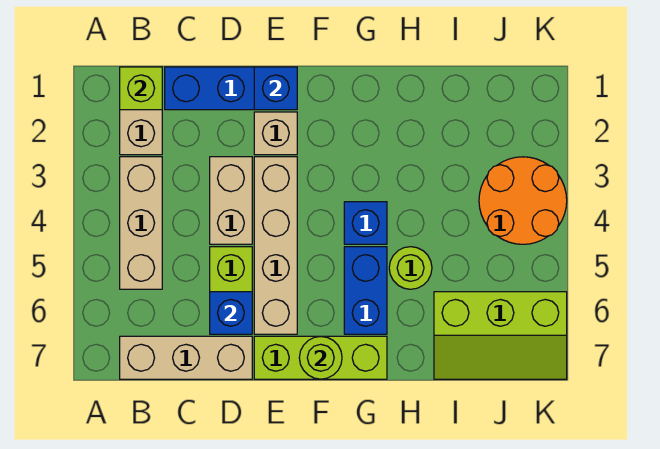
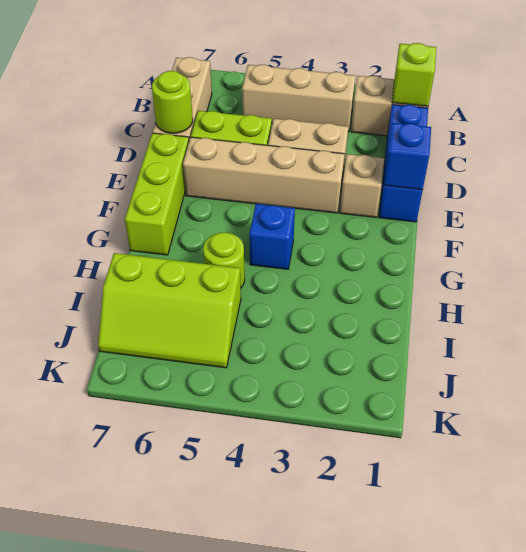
blue brick D6 level 2 -> none
lime round brick F7 level 2 -> lime round brick D7 level 2
blue brick G5:G6 level 1 -> none
lime slope I6:K7 level 1 top 6 -> lime slope I5:J7 level 1 top I
orange round brick J3:K4 level 1 -> none

